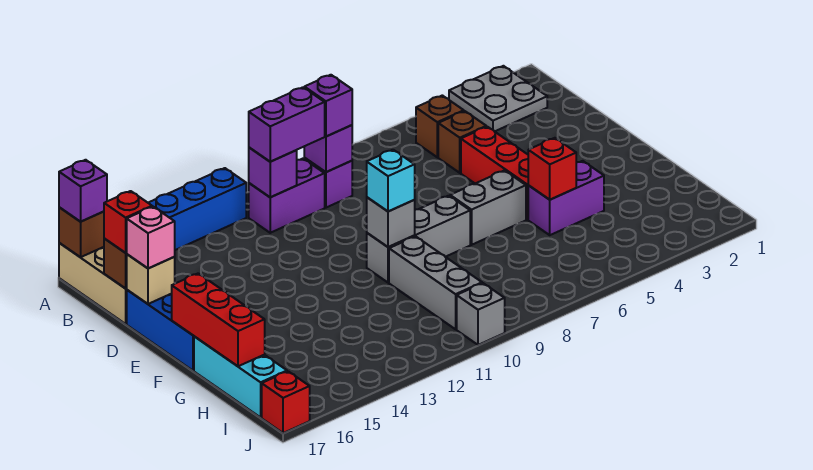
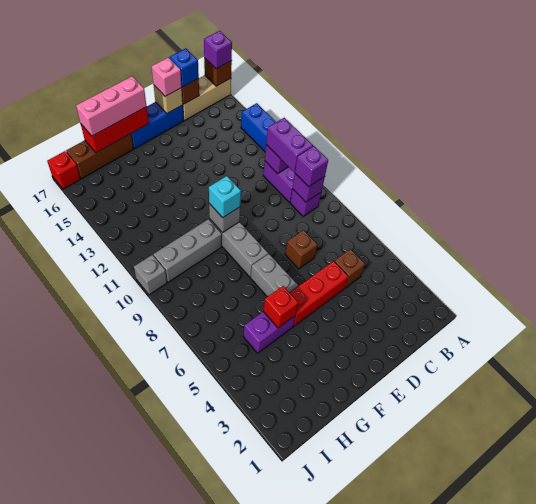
grey plate A2:B3 level 1 -> none
brown brick B5 level 1 -> brown brick D7 level 1
red brick C17 level 3 -> blue brick C17 level 3
none -> pink brick F17:H17 level 3
purple brick G4:G5 level 1 -> purple brick G5:H5 level 1
cyan brick G17:I17 level 1 -> brown brick G17:I17 level 1

